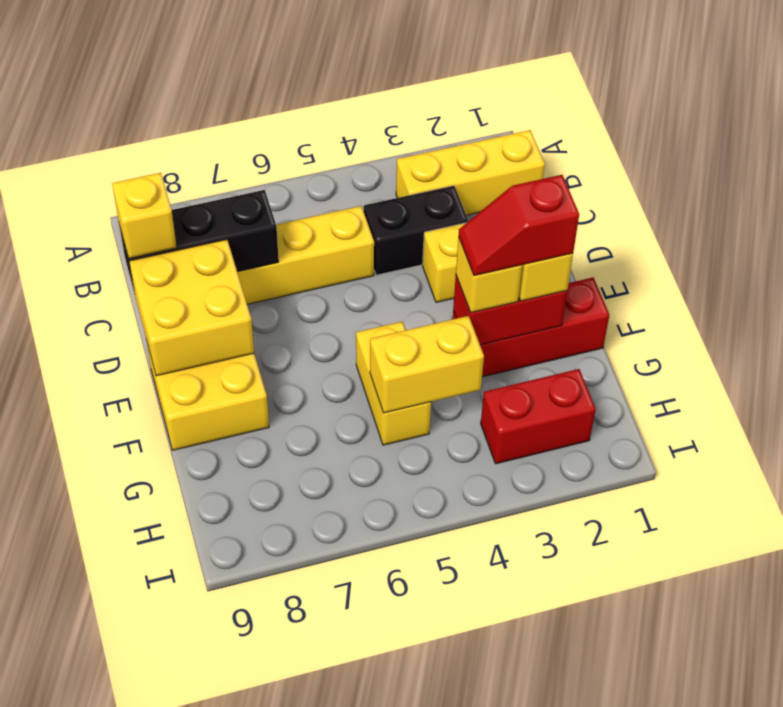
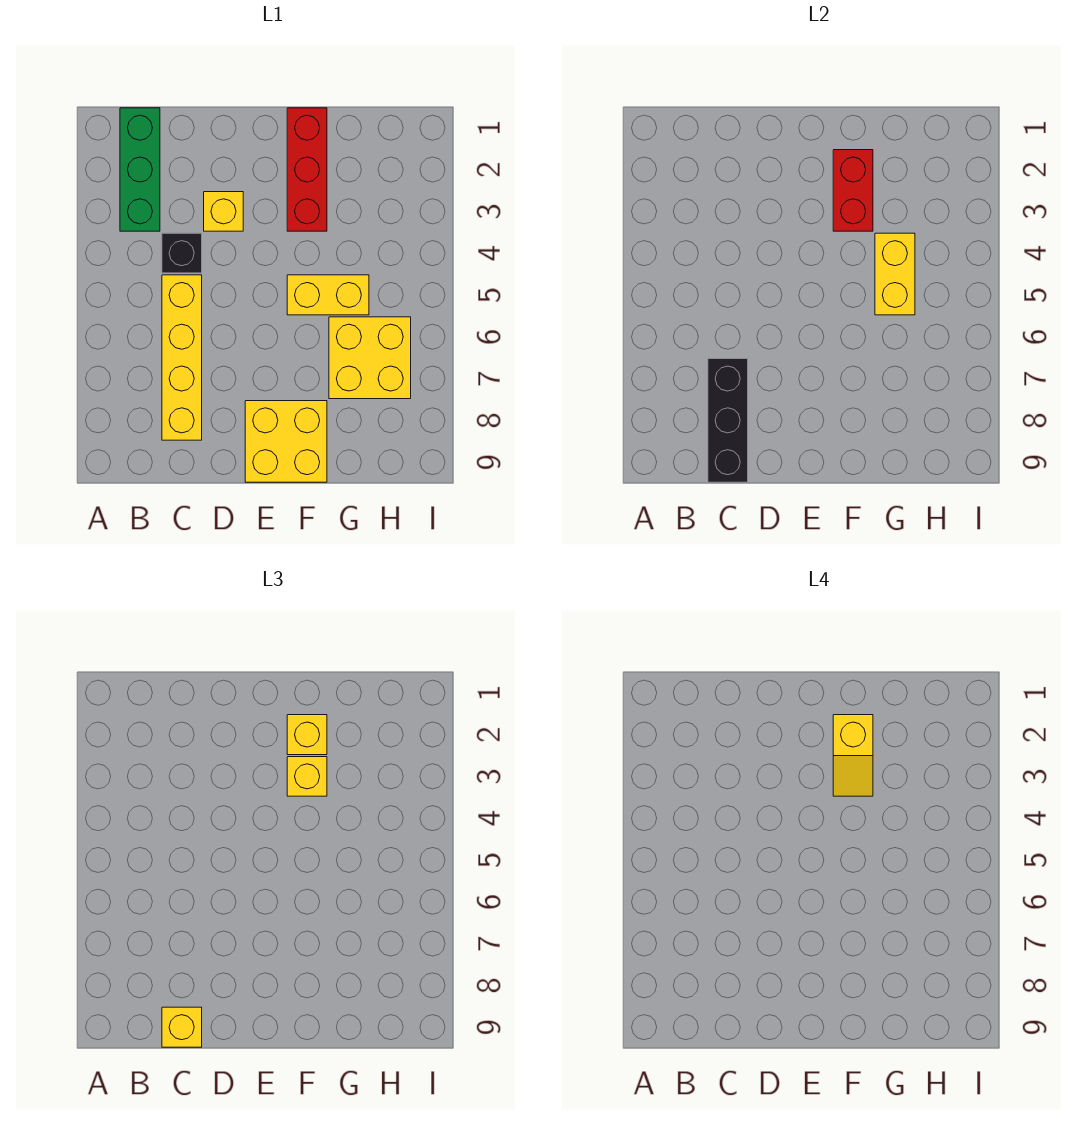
yellow brick B1:B3 level 1 -> green brick B1:B3 level 1
black brick C3:C4 level 1 -> black brick C4 level 1
yellow brick D8:E9 level 2 -> yellow brick G6:H7 level 1
red slope F2:F3 level 4 top 2 -> yellow slope F2:F3 level 4 top 2
red brick H2:H3 level 1 -> none

